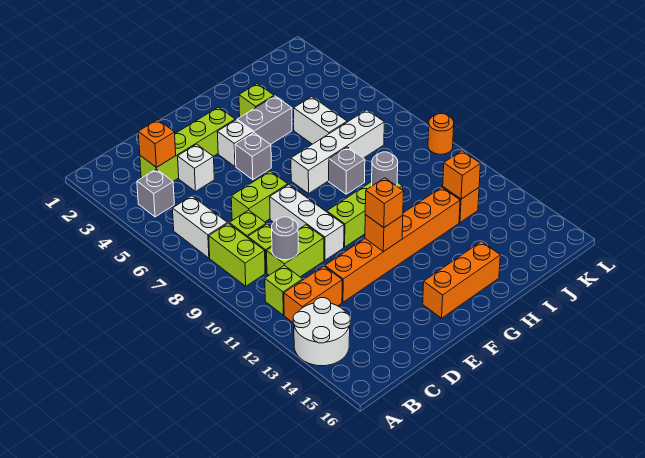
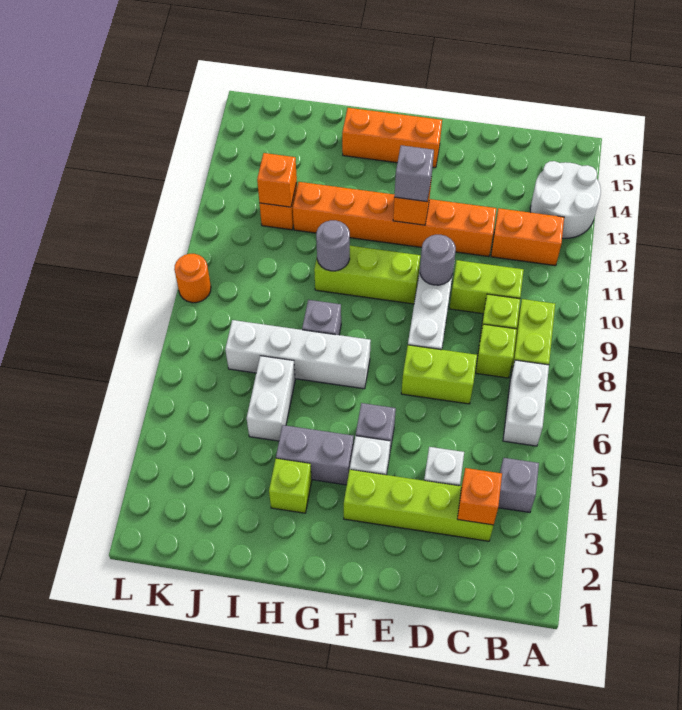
lime brick B11 level 1 -> none
grey round brick C10 level 2 -> grey round brick E10 level 2
orange brick F12 level 3 -> grey brick F12 level 3

